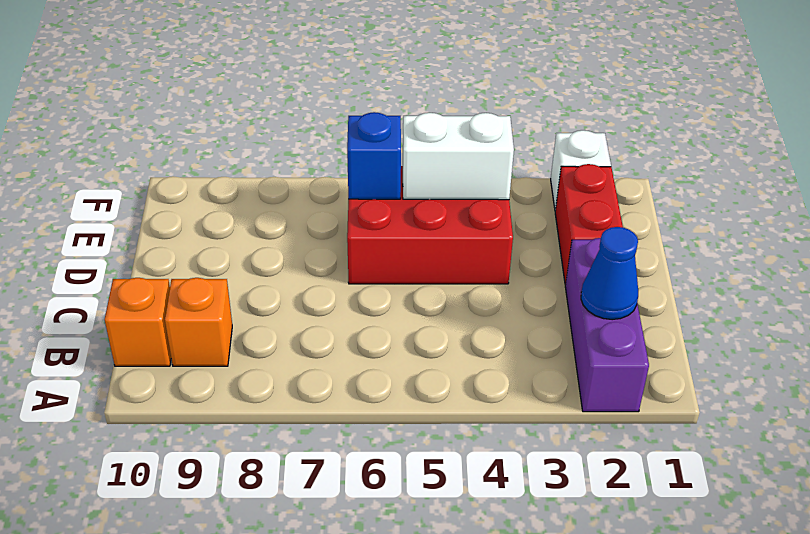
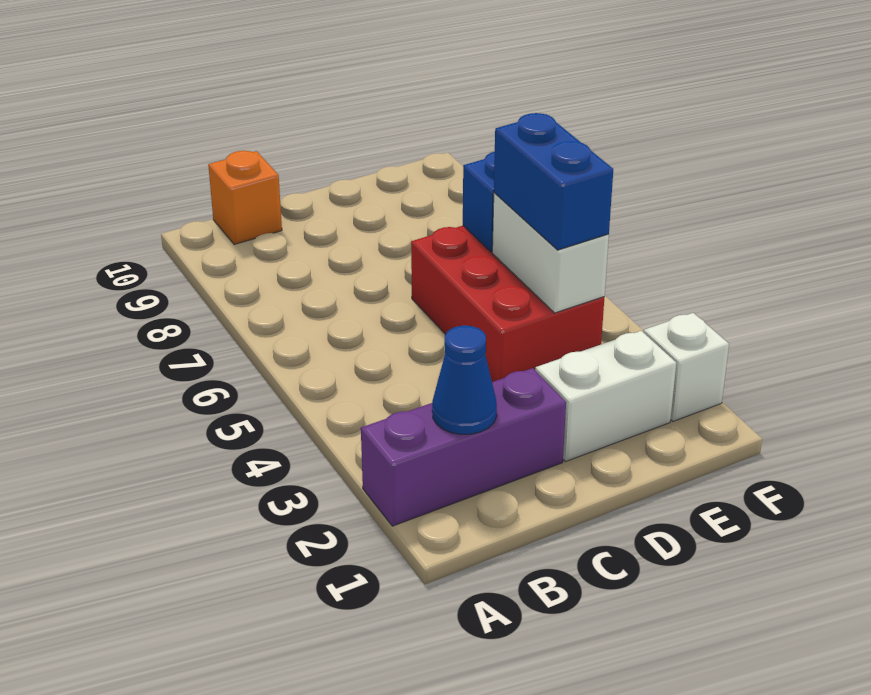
orange brick B9 level 1 -> none
red brick D2:E2 level 1 -> white brick D2:E2 level 1
none -> blue brick E4:E5 level 3

